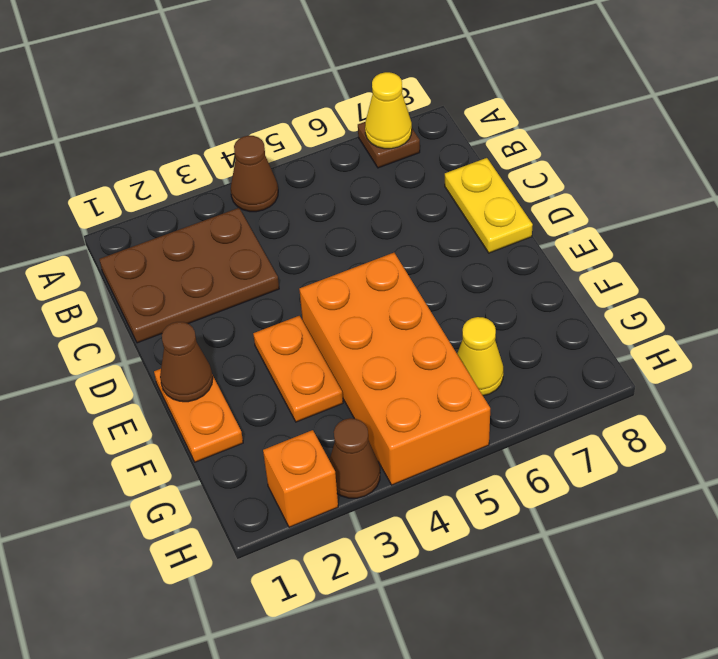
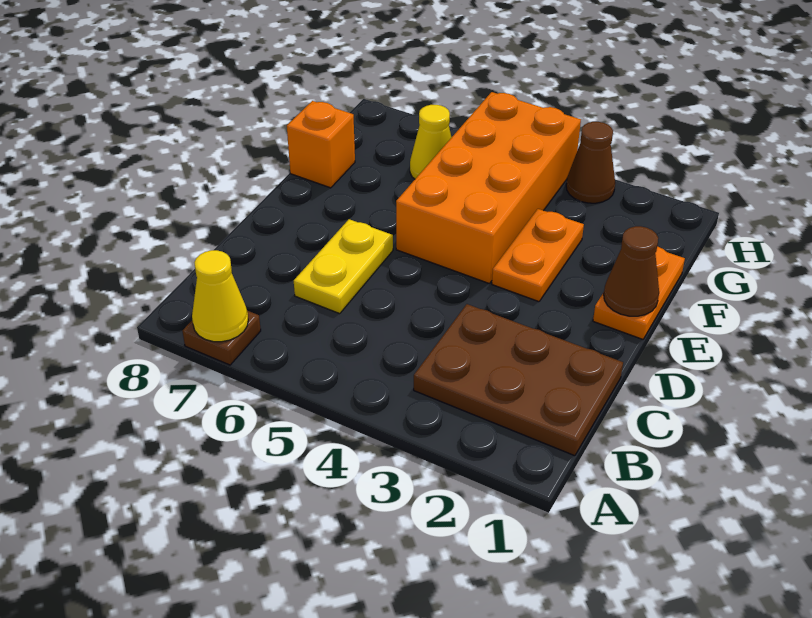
brown cone A4 level 1 -> none
yellow plate C8:D8 level 1 -> yellow plate C6:D6 level 1
orange brick H2 level 1 -> orange brick F8 level 1

